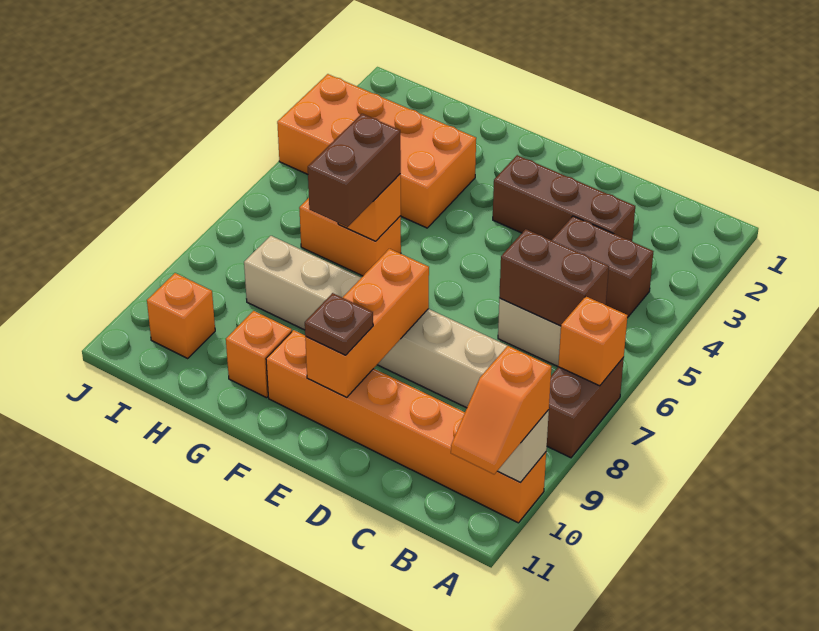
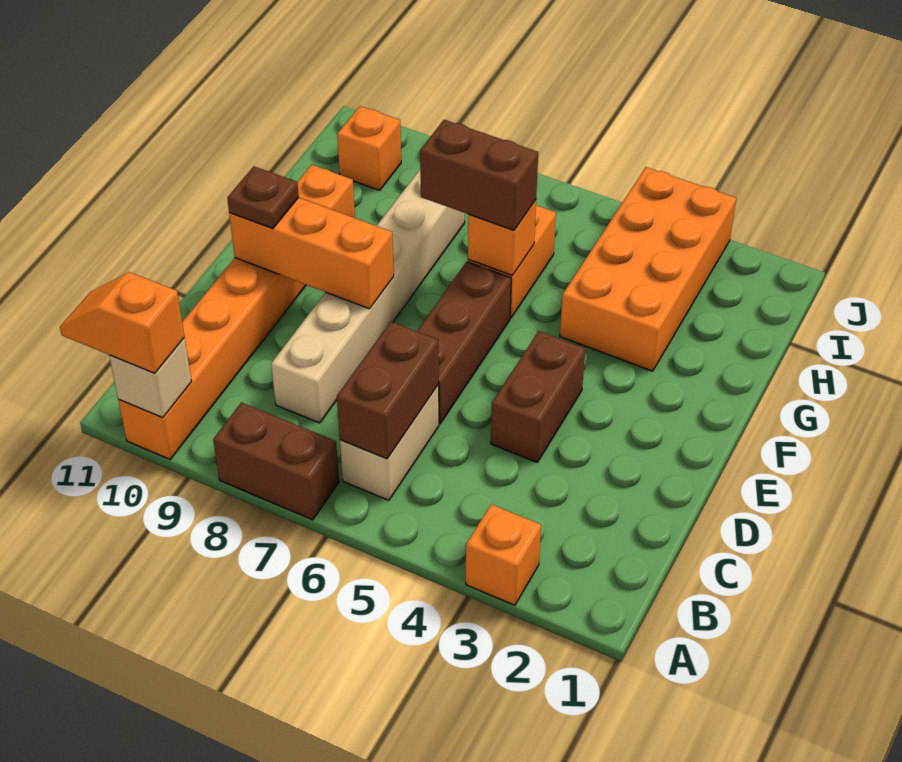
orange brick A7 level 2 -> orange brick A3 level 1
brown brick B4:C4 level 1 -> brown brick D4:E4 level 1
brown brick C3:E3 level 1 -> brown brick D6:F6 level 1

